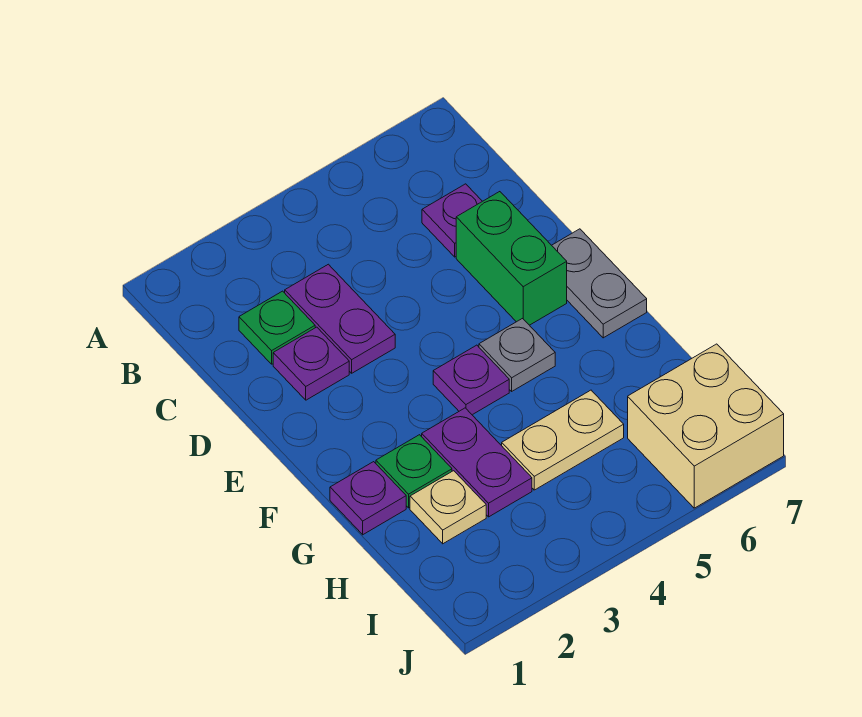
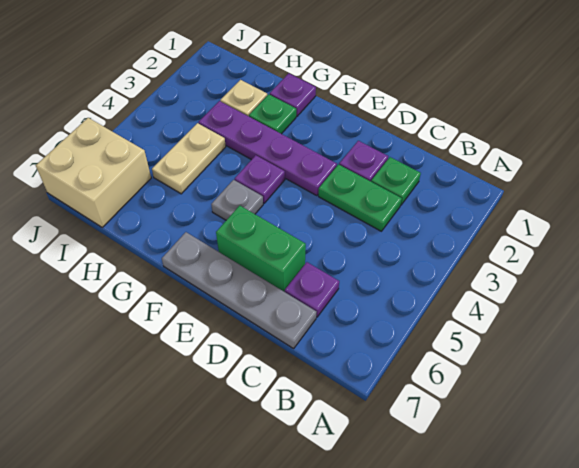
purple plate C3:D3 level 1 -> green plate C3:D3 level 1
grey plate E7:F7 level 1 -> grey plate C7:F7 level 1
purple plate G3:H3 level 1 -> purple plate E3:H3 level 1

